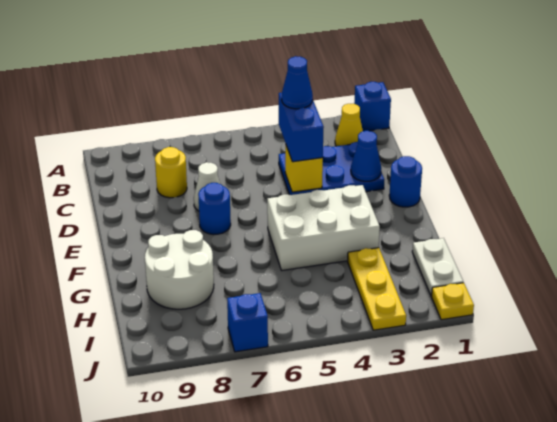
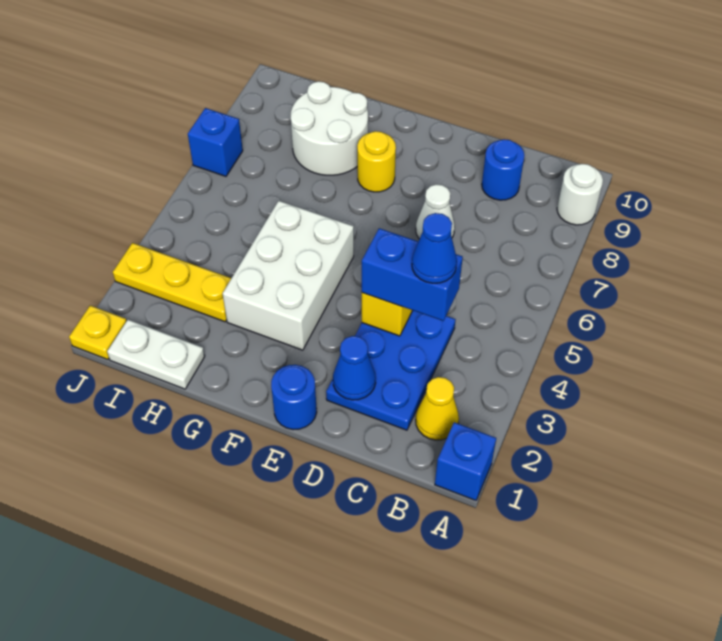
none -> white round brick A9 level 1
yellow round brick C8 level 1 -> yellow round brick F8 level 1
blue round brick E7 level 1 -> blue round brick C9 level 1

